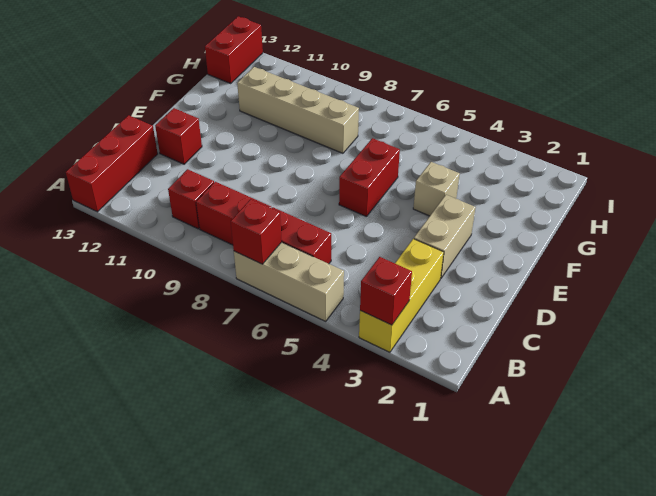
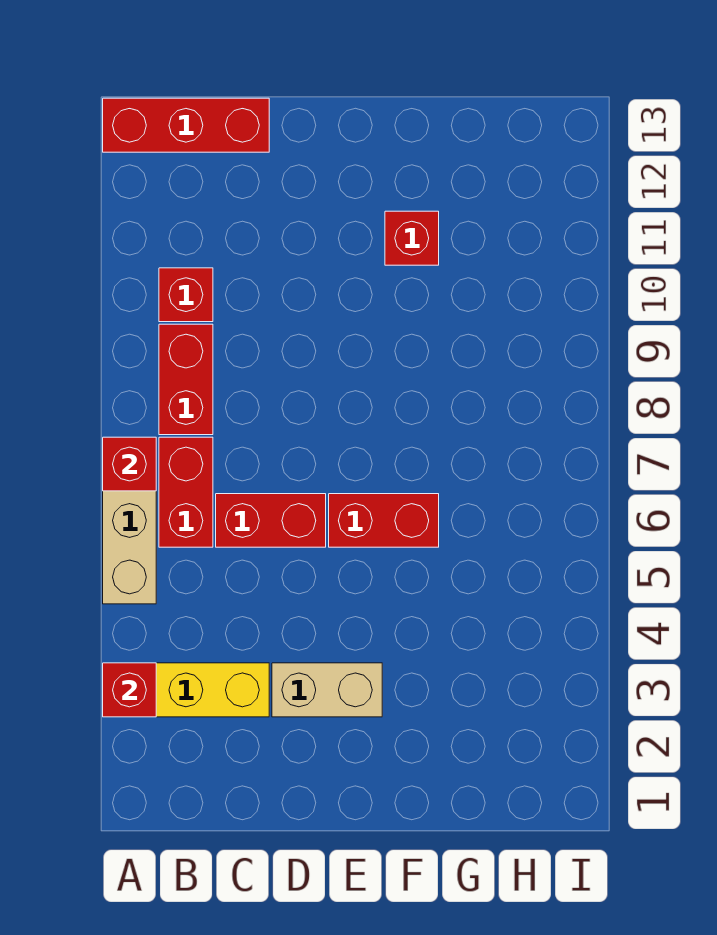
red brick D12 level 1 -> red brick F11 level 1
tan brick F4 level 1 -> none
tan brick G8:G11 level 1 -> none
red brick H13:I13 level 1 -> red brick C6:D6 level 1

